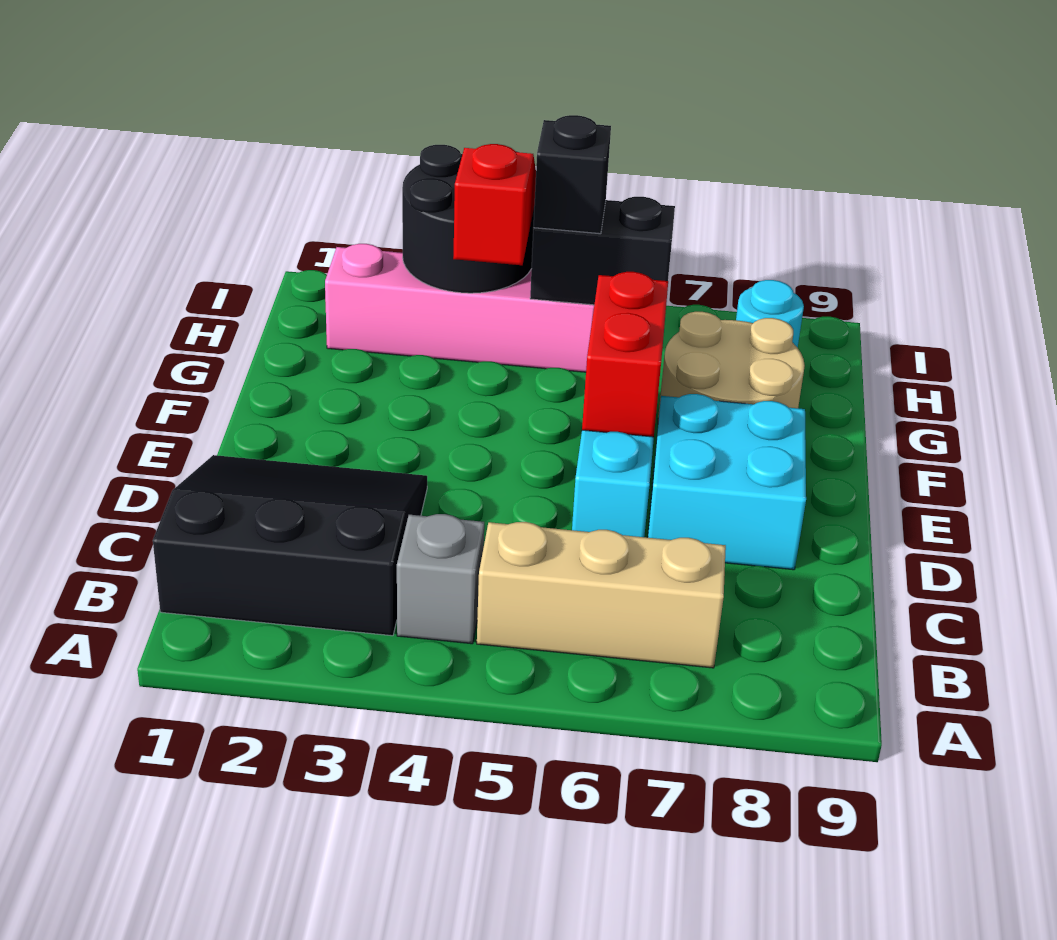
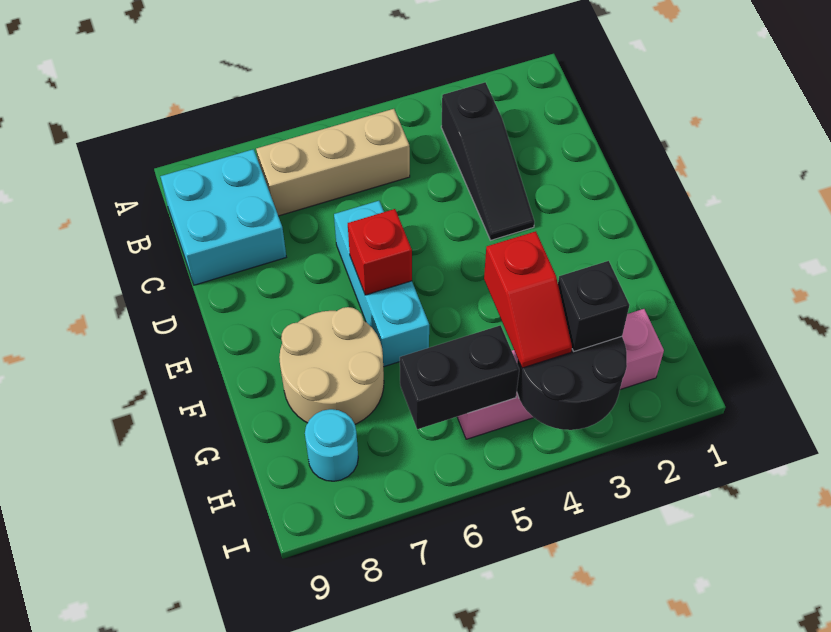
black slope B1:D3 level 1 top B -> black slope B3:D3 level 1 top B
grey brick B4 level 1 -> none
cyan brick D7:E8 level 1 -> cyan brick B8:C9 level 1
red brick E6:F6 level 2 -> red brick E6 level 2
black brick H5 level 3 -> black brick H3 level 3

